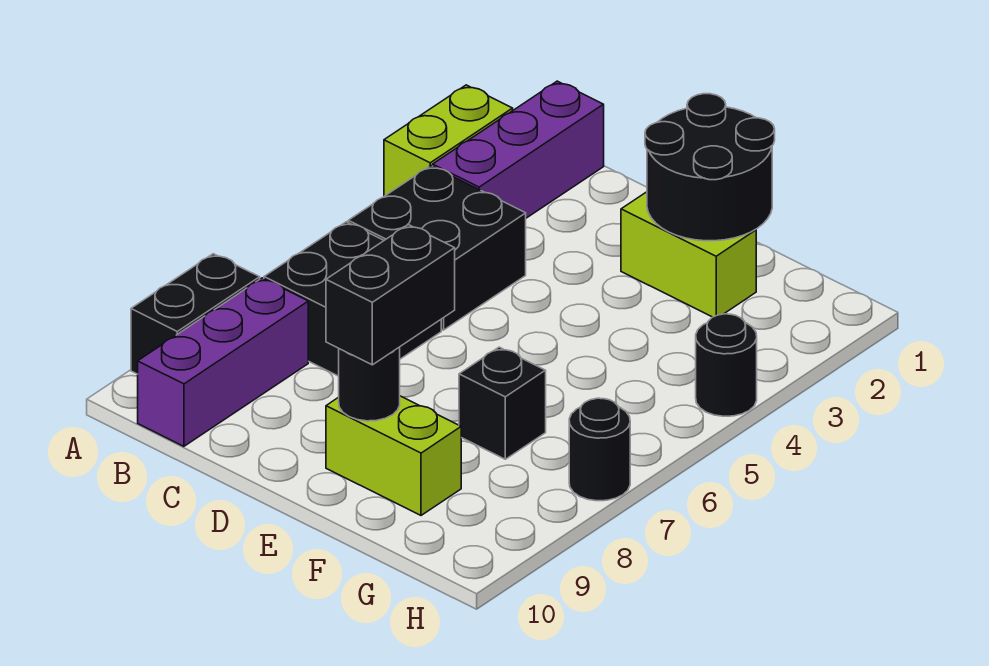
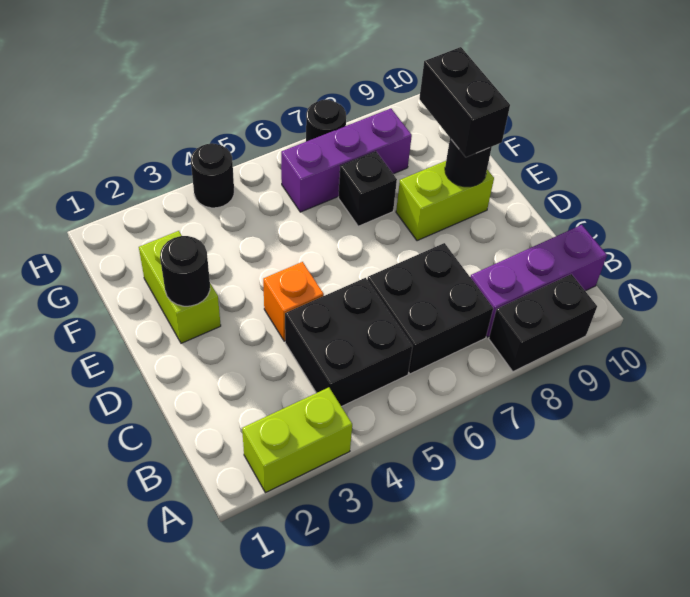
purple brick B1:B3 level 1 -> purple brick G6:G8 level 1
none -> orange brick D4 level 1
black round brick E1:F2 level 2 -> black round brick E2 level 2
black brick E8:E9 level 3 -> black brick E9:F9 level 3
lime brick E9:F9 level 1 -> lime brick E8:E9 level 1

